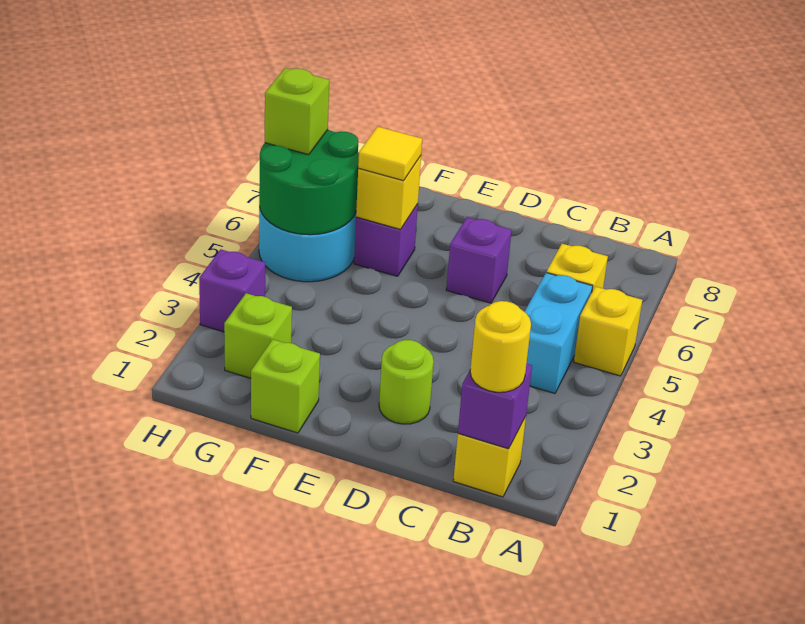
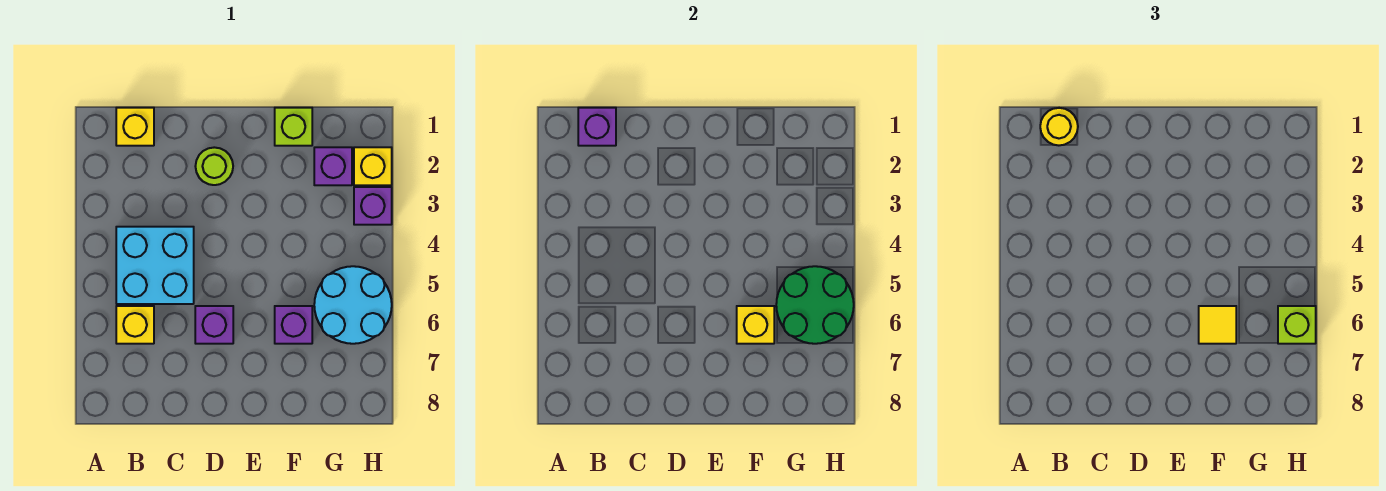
yellow brick A5 level 1 -> yellow brick H2 level 1
cyan brick B4:B5 level 1 -> cyan brick B4:C5 level 1
lime brick G2 level 1 -> purple brick G2 level 1

